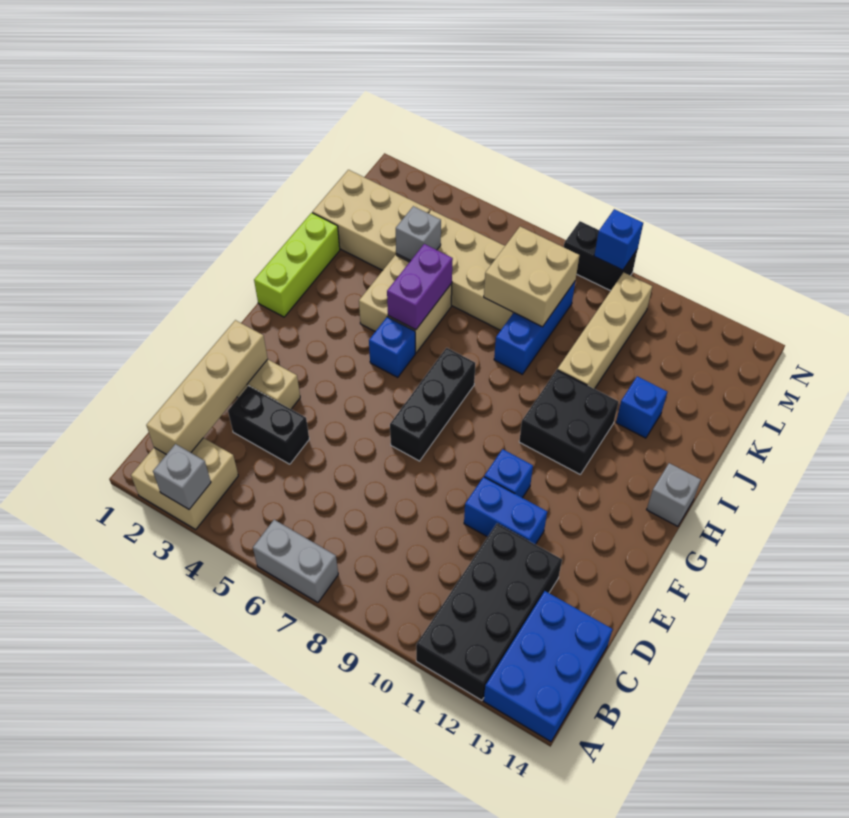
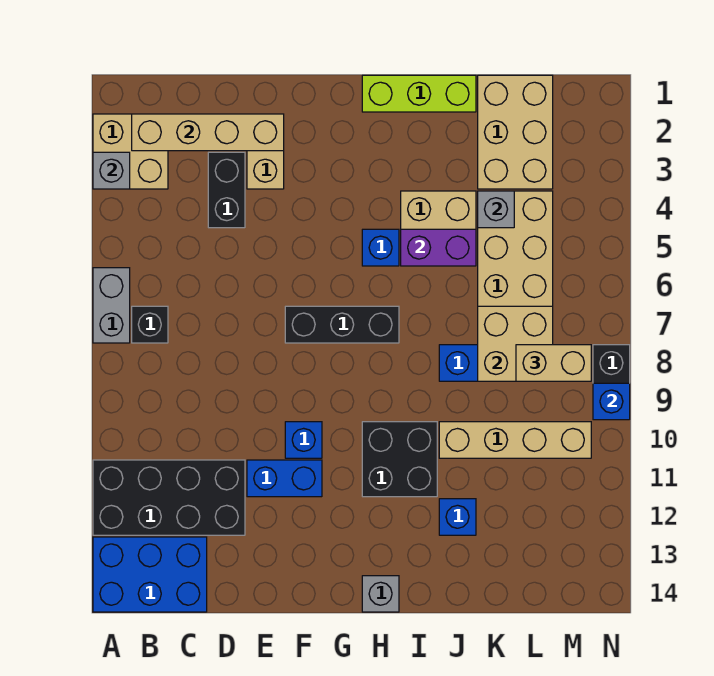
none -> black brick B7 level 1
blue brick E10:E11 level 1 -> blue brick E11:F11 level 1
none -> tan brick L8:M8 level 3

